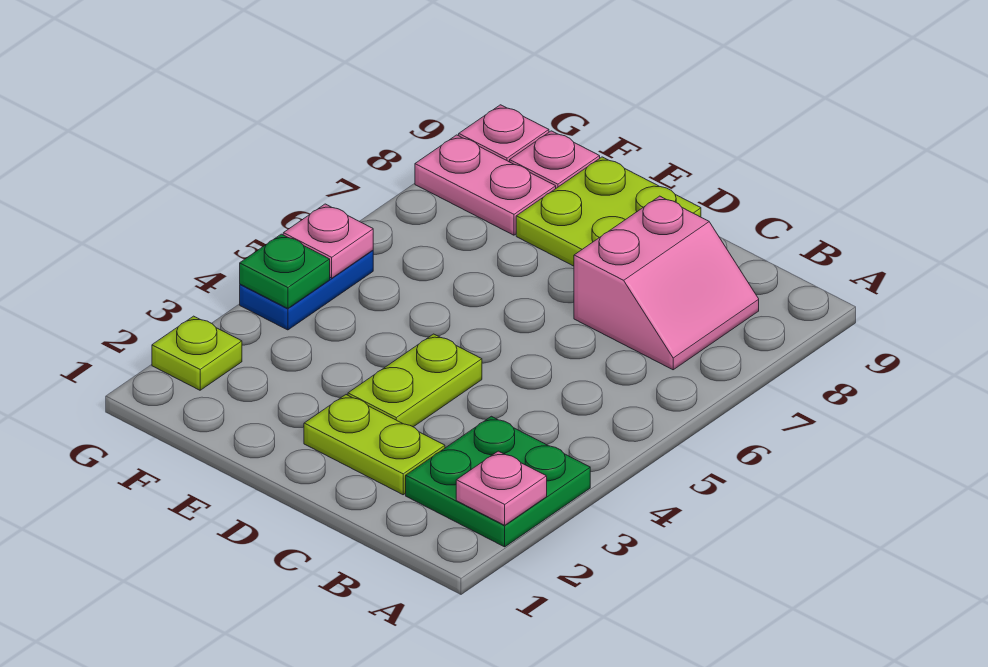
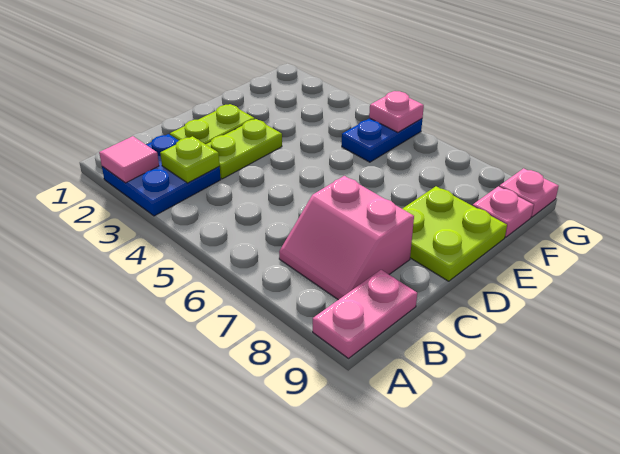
green plate A2:B3 level 1 -> blue plate A2:B3 level 1
pink plate A2 level 2 -> pink tile A2 level 2
lime plate D3:D4 level 1 -> lime plate C3:D3 level 1
pink plate F8:G8 level 1 -> pink plate A9:B9 level 1
lime plate G2 level 1 -> lime plate B3 level 2
blue plate G4:G5 level 1 -> blue plate F5:G5 level 1
green plate G4 level 2 -> none

